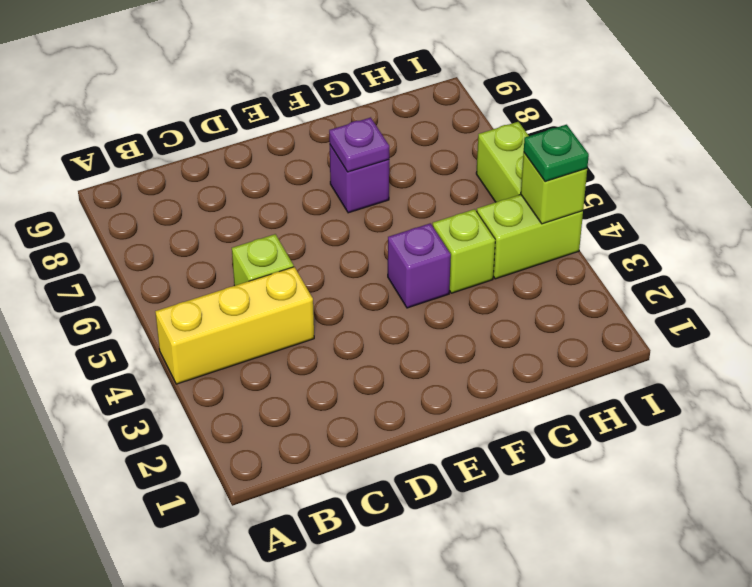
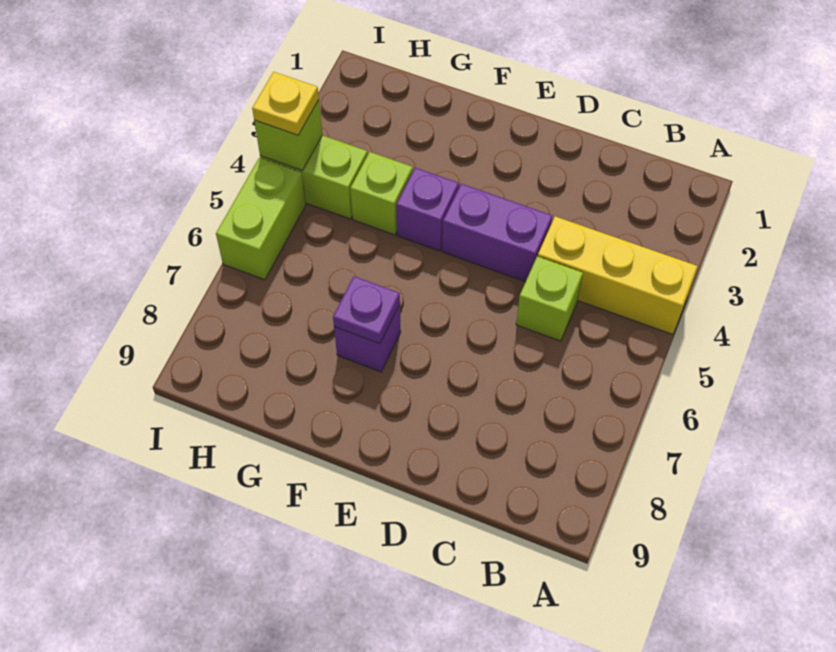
none -> purple brick D4:E4 level 1
green plate I4 level 3 -> yellow plate I4 level 3

